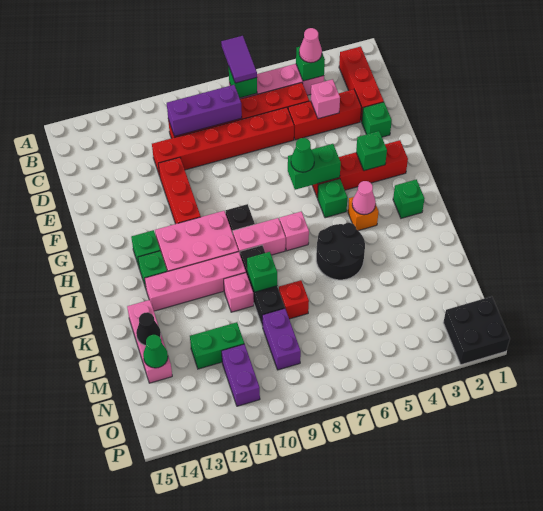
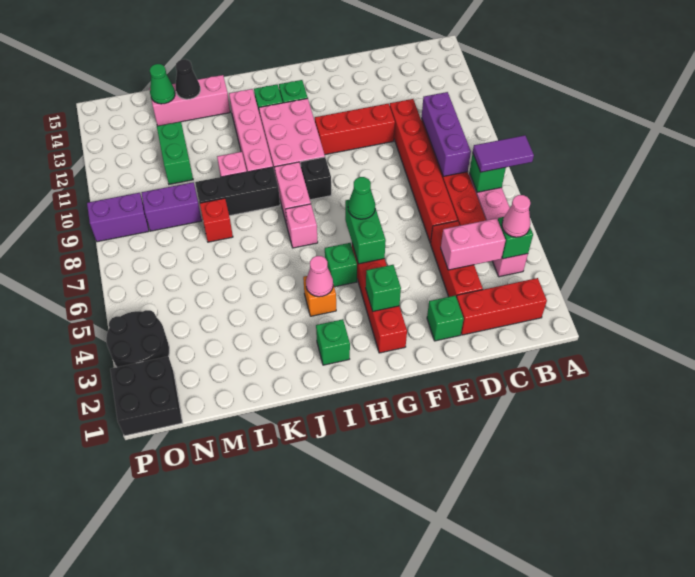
pink brick D4 level 2 -> pink brick C4:D4 level 2
black round brick J5:K6 level 1 -> black round brick O3:P4 level 1
green brick K9 level 2 -> none
purple brick N11:O11 level 1 -> purple brick O9:P9 level 1

